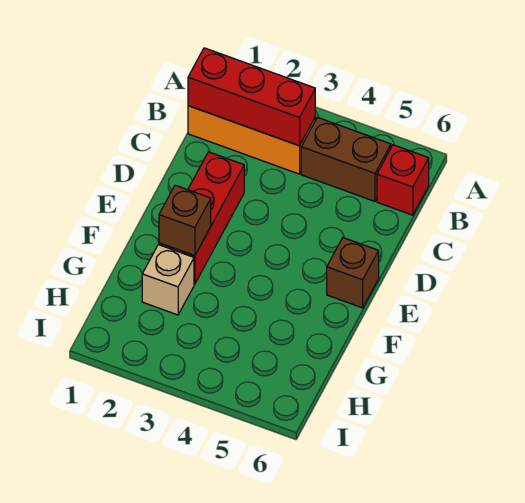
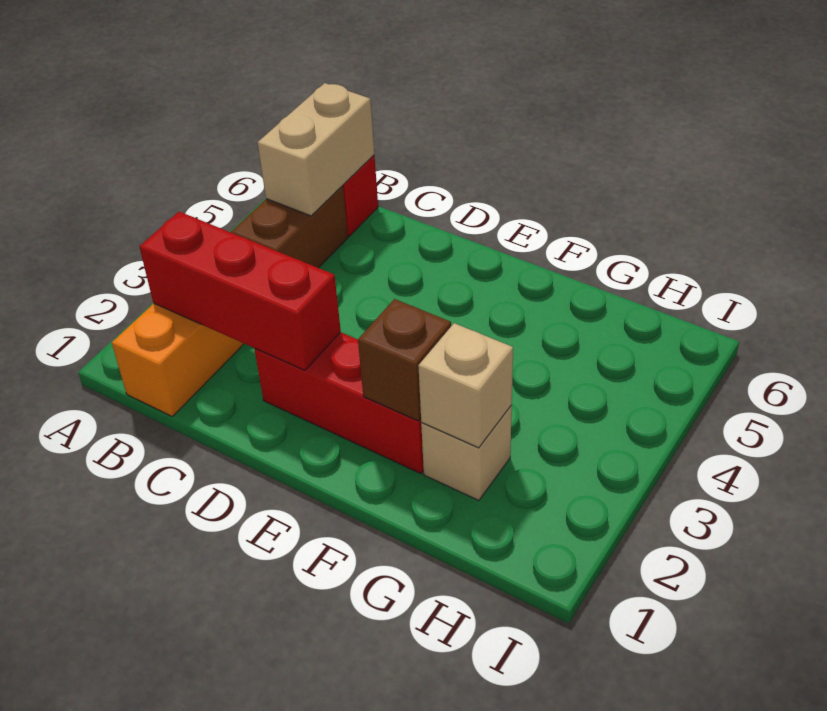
red brick B1:B3 level 2 -> red brick B2:D2 level 2
none -> tan brick B5:B6 level 2
brown brick E6 level 1 -> none
none -> tan brick G2 level 2

